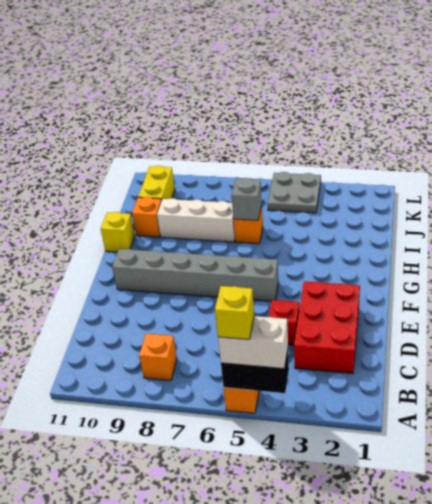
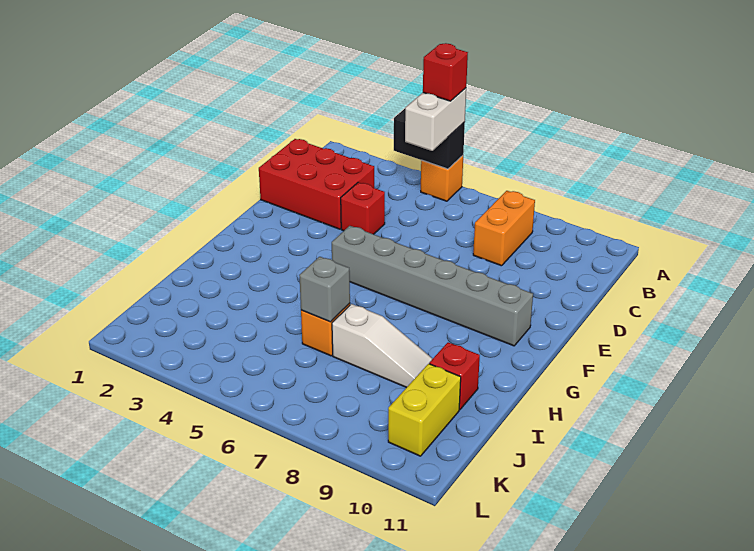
white brick A4:A5 level 3 -> white brick A5:B5 level 3
yellow brick A5 level 4 -> red brick A5 level 4
orange brick B8 level 1 -> orange brick B8:C8 level 1
red brick C2:E3 level 1 -> red brick C1:D3 level 1
yellow brick H11 level 1 -> none
white brick I7:I9 level 1 -> white slope I7:I9 level 1 top 7
orange brick I10 level 1 -> red brick I10 level 1
grey plate K4:L5 level 1 -> none

